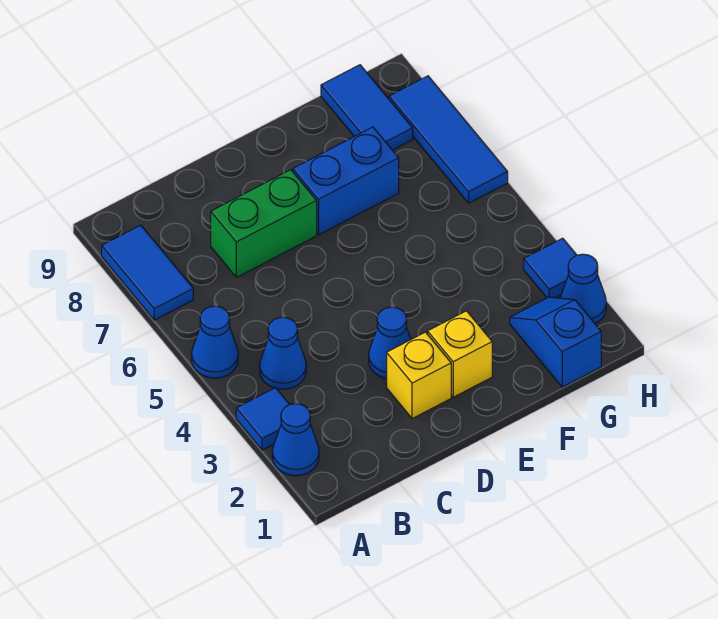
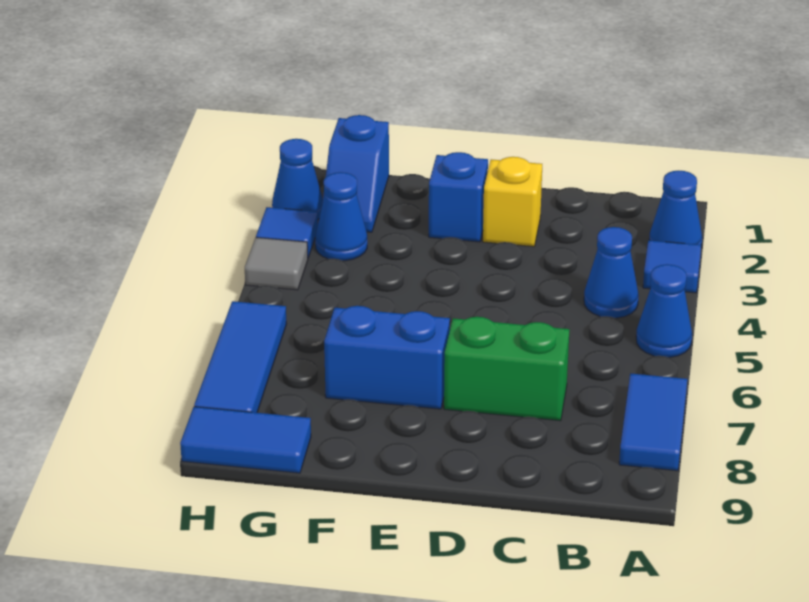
blue cone D3 level 1 -> blue cone G3 level 1
yellow brick E2 level 1 -> blue brick E2 level 1
blue tile G8:G9 level 1 -> blue tile G9:H9 level 1
none -> grey tile H4 level 1

